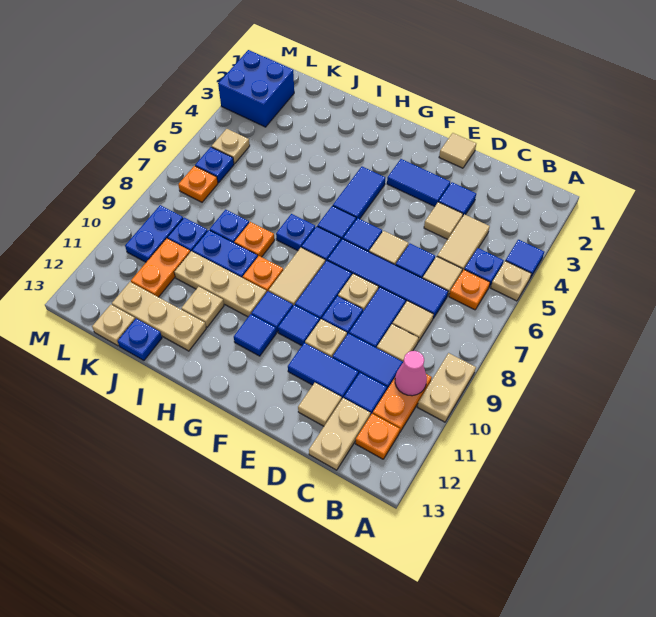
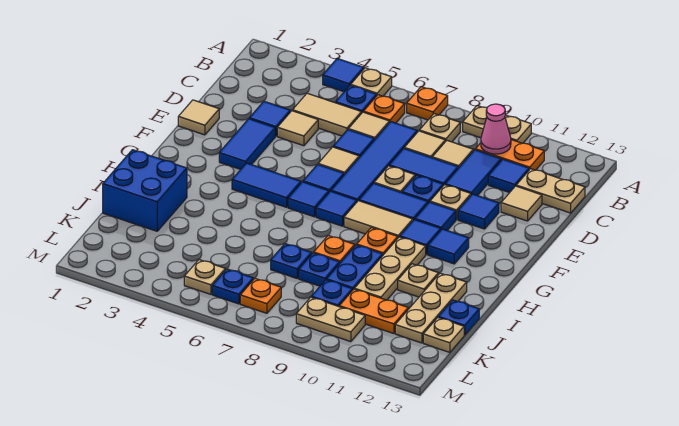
none -> tan plate B8 level 1
orange plate B12 level 1 -> orange plate A7 level 1
blue tile D11:E11 level 1 -> blue tile E11 level 1
blue plate H7 level 1 -> blue plate J7 level 1
blue brick L2:M3 level 1 -> blue brick I1:J2 level 1
blue plate L9:L10 level 1 -> tan plate L9:L10 level 1

